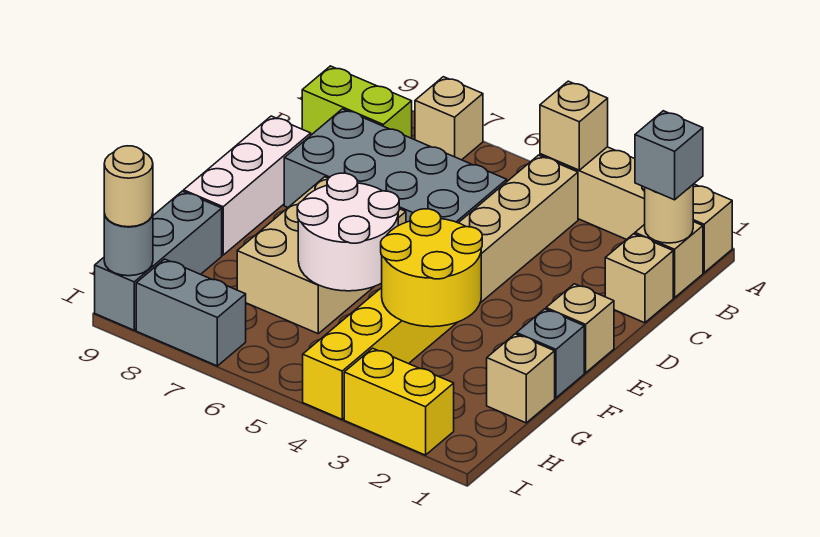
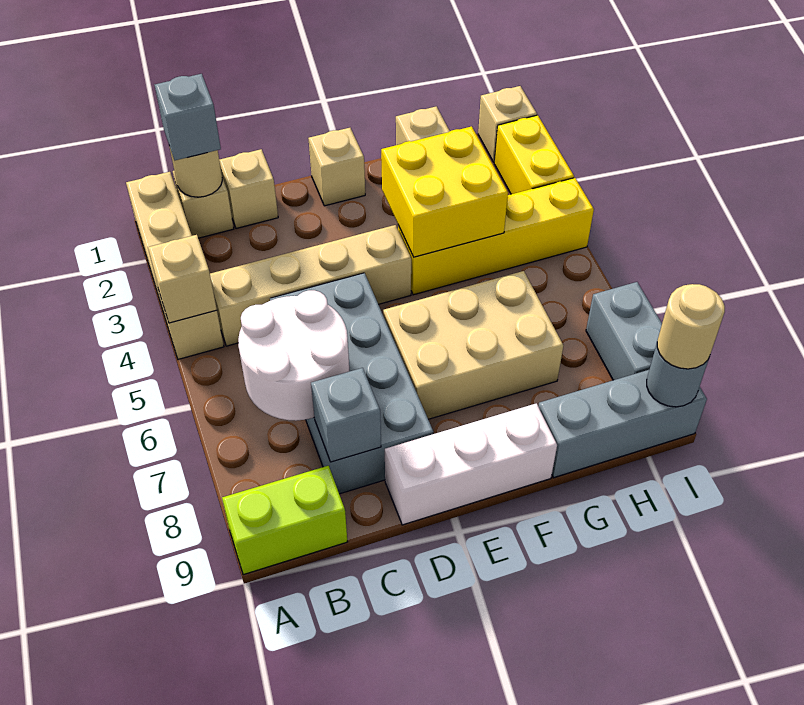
tan brick A7 level 1 -> tan brick I1 level 1
lime brick B8:B9 level 1 -> lime brick A9:B9 level 1
grey brick F1 level 1 -> grey brick C8 level 2
yellow round brick F3:G4 level 2 -> yellow brick F3:G4 level 2
white round brick F5:G6 level 2 -> white round brick B6:C7 level 2

